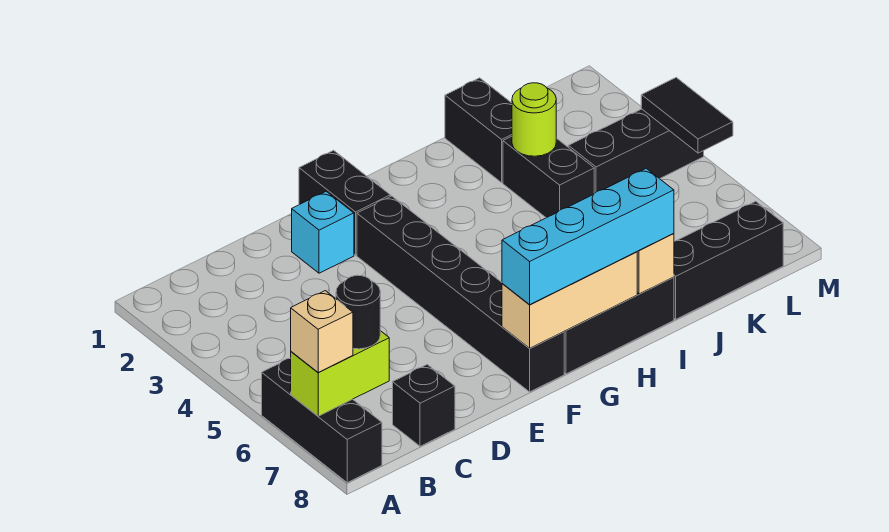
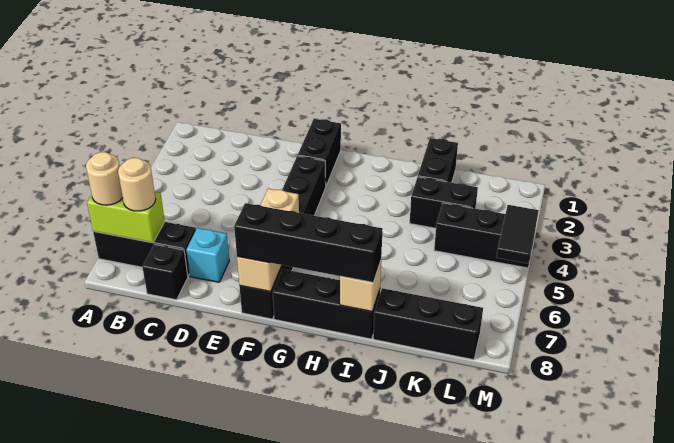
black brick A6:A8 level 1 -> black brick A7:C7 level 1
tan brick A7 level 3 -> tan round brick A7 level 3
black round brick B7 level 3 -> tan round brick B7 level 3
cyan brick E2 level 1 -> cyan brick D7 level 1
tan brick F8:H8 level 2 -> tan brick F6:F8 level 2
cyan brick F8:I8 level 3 -> black brick F8:I8 level 3
black brick J3:J4 level 1 -> black brick J3:K3 level 1
lime round brick J3 level 2 -> none

